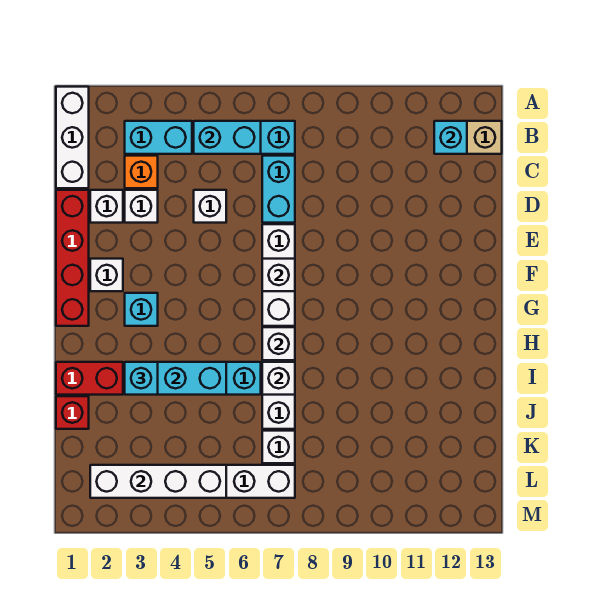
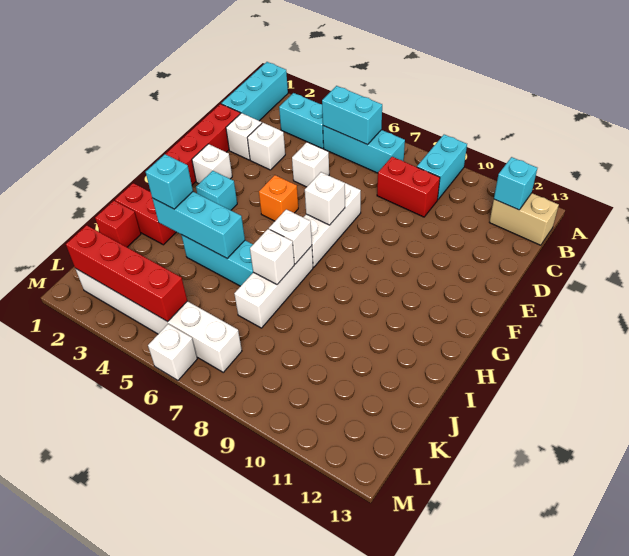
white brick A1:C1 level 1 -> cyan brick A1:C1 level 1
orange brick C3 level 1 -> orange brick F5 level 1
cyan brick C7:D7 level 1 -> cyan brick A9:B9 level 1
none -> red brick C8:C9 level 1
white brick K7 level 1 -> white brick M6 level 1
white brick L2:L5 level 2 -> red brick L2:L5 level 2

